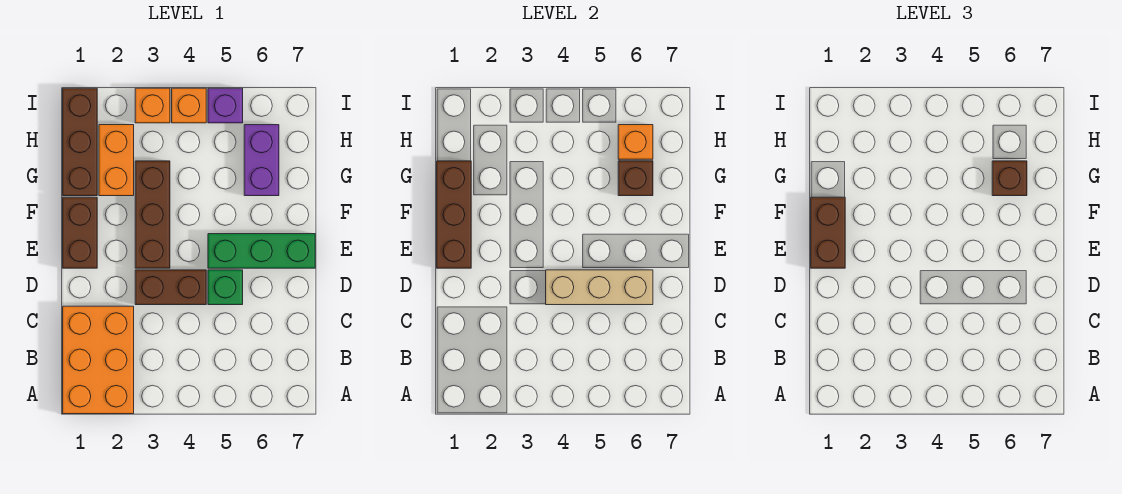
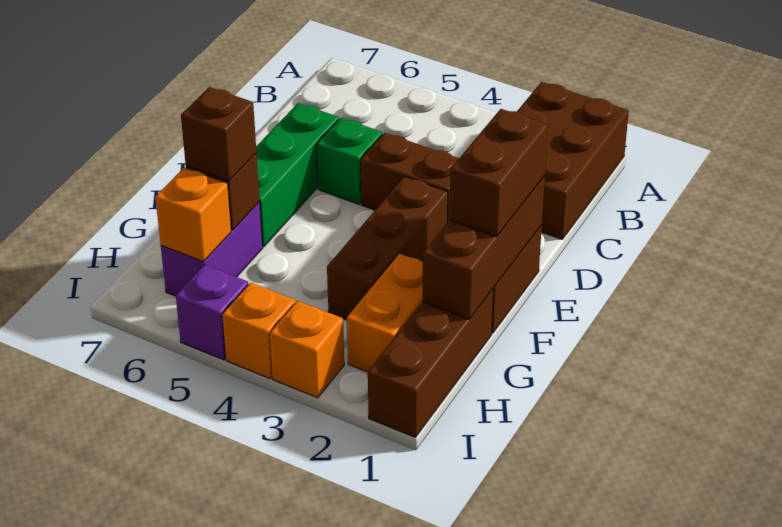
orange brick A1:C2 level 1 -> brown brick A1:C2 level 1
tan brick D4:D6 level 2 -> none
green brick E5:E7 level 1 -> green brick D6:F6 level 1

